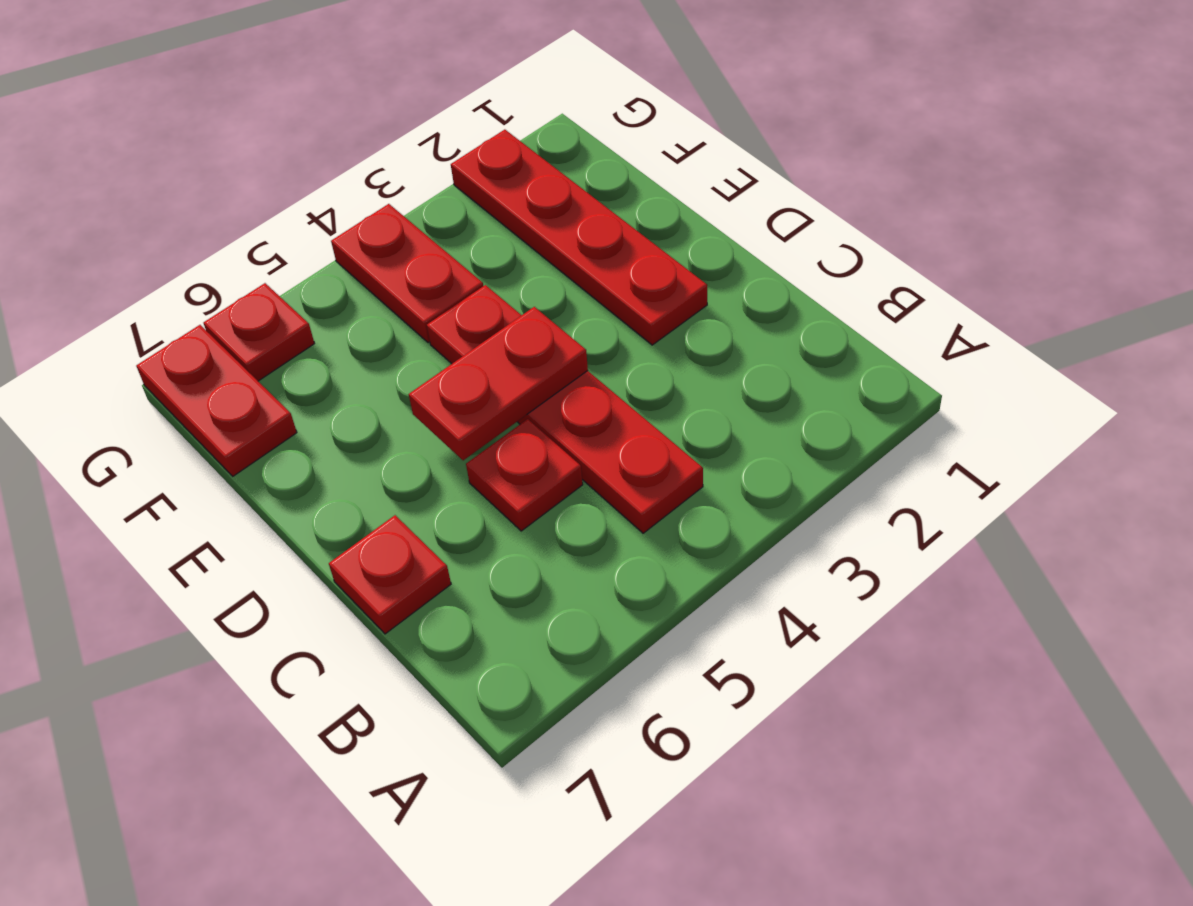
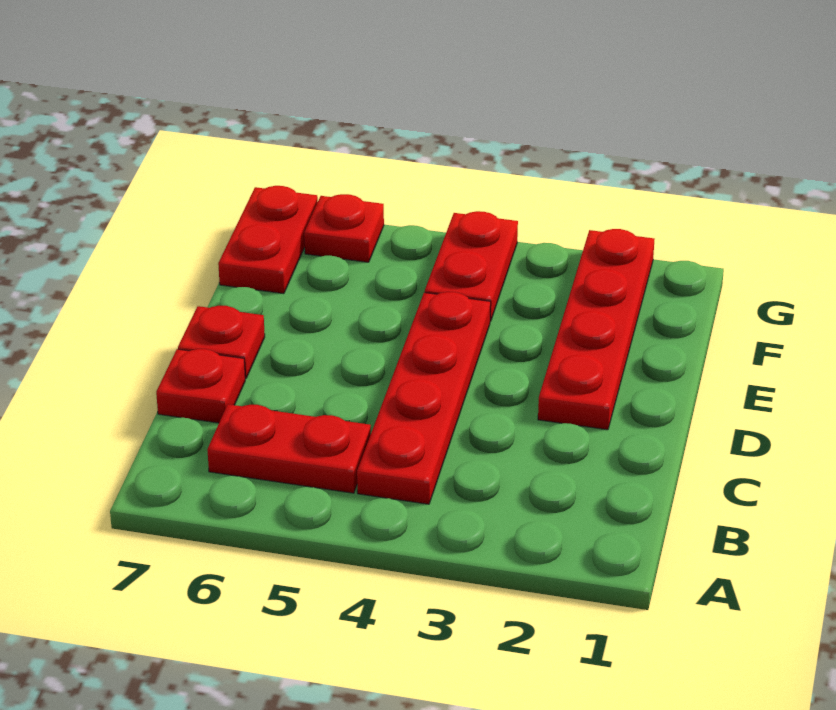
red plate C5 level 1 -> red plate D7 level 1
red plate D4:D5 level 2 -> red plate B5:B6 level 1

